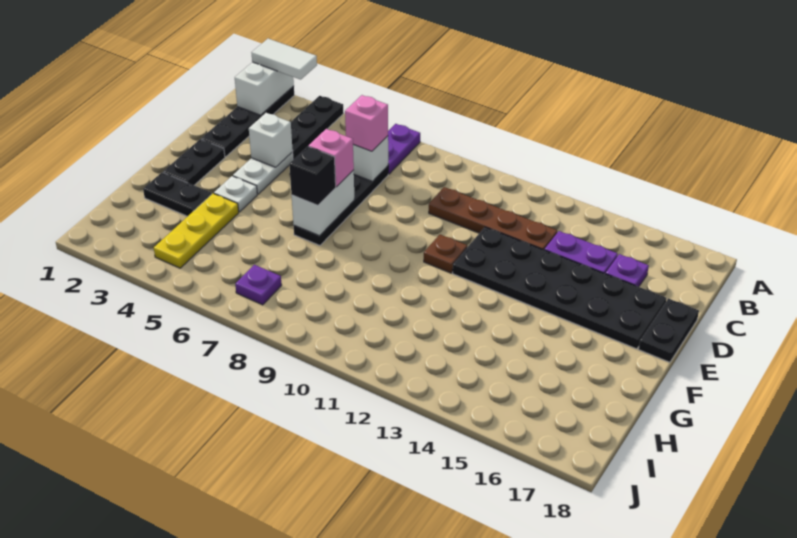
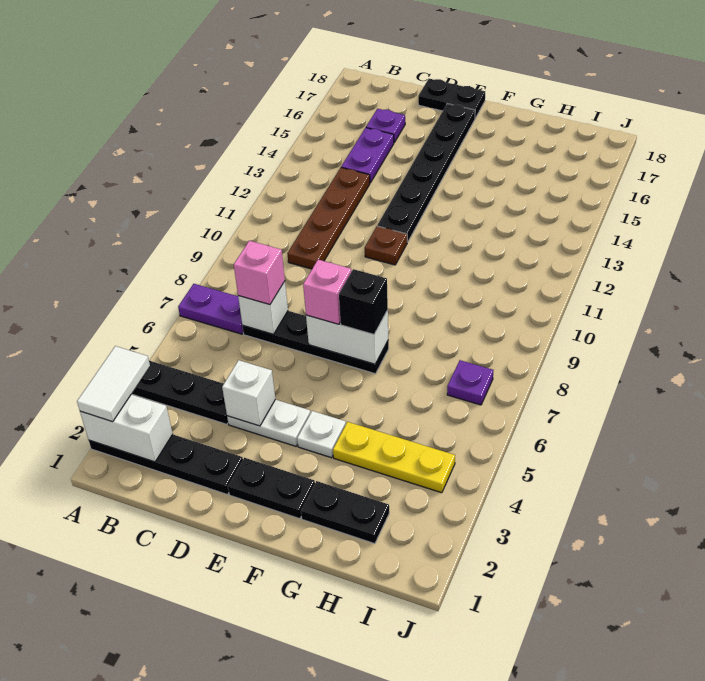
black plate D12:E17 level 1 -> black plate E12:E17 level 1
black plate G2:G3 level 1 -> black plate G2:H2 level 1

